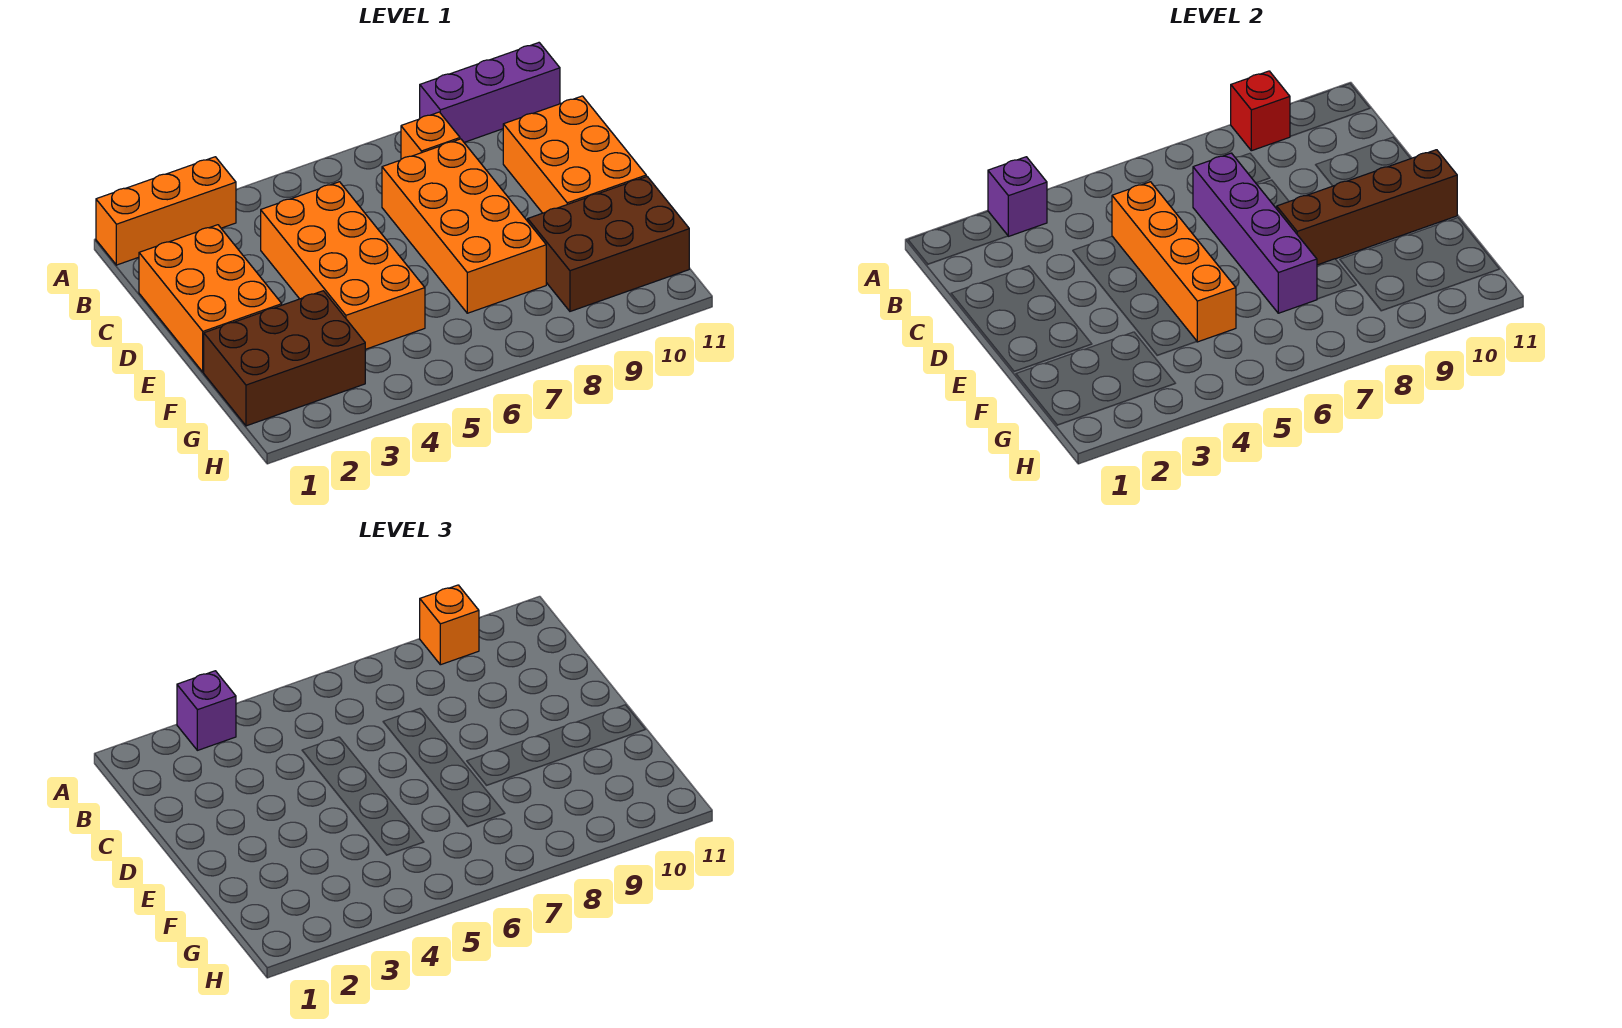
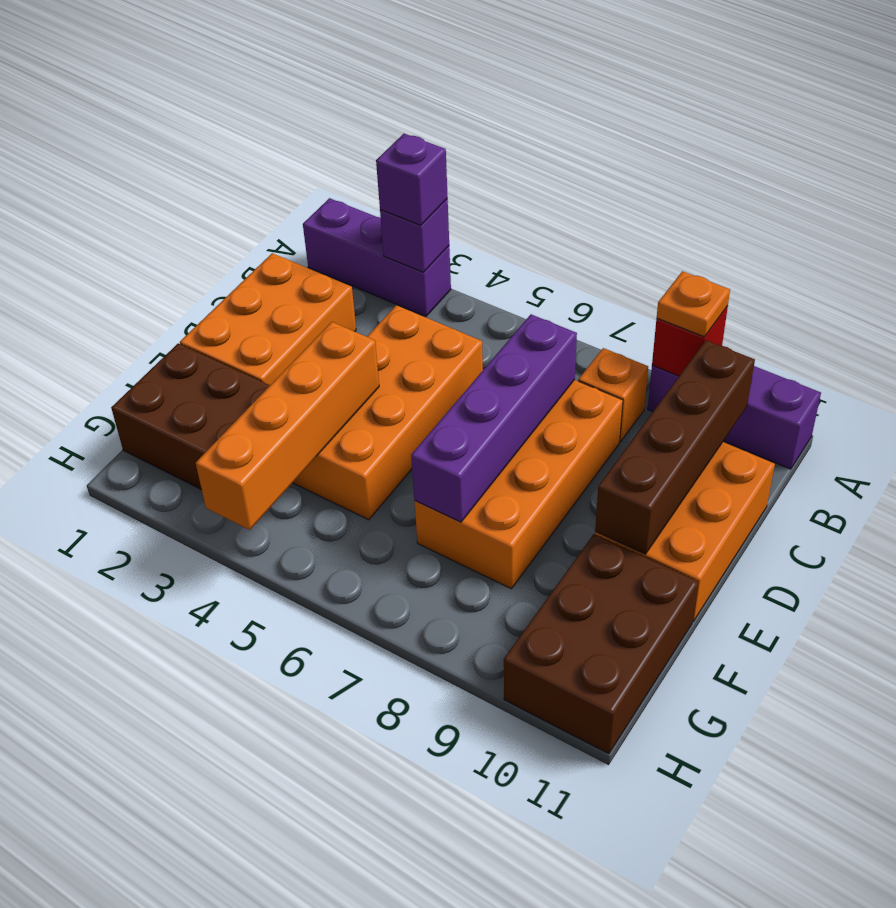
orange brick A1:A3 level 1 -> purple brick A1:A3 level 1
orange brick A9 level 3 -> orange plate A9 level 3
orange brick C5:F5 level 2 -> orange brick E4:H4 level 2
brown brick E8:E11 level 2 -> brown brick B10:E10 level 2
brown brick F9:G11 level 1 -> brown brick F10:H11 level 1

